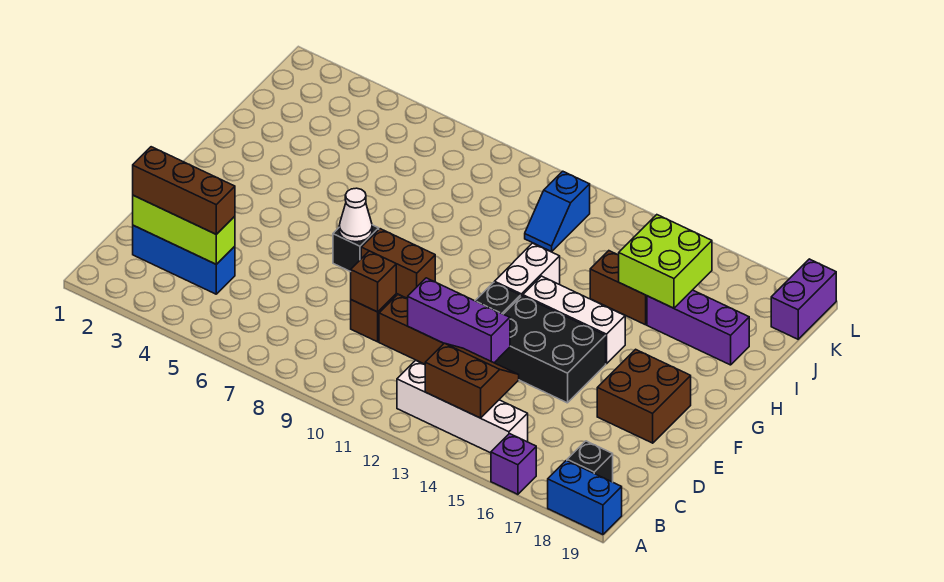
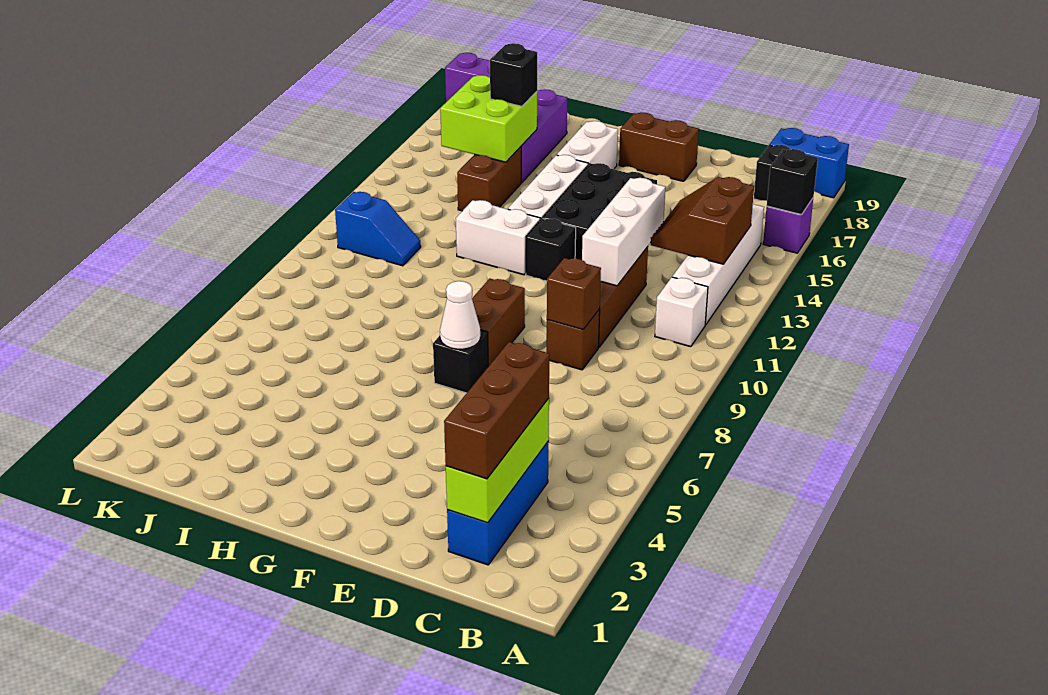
none -> black brick A16 level 2
blue brick A18:A19 level 1 -> blue brick A19:B19 level 1
none -> white brick B11 level 1
purple brick D11:D13 level 2 -> white brick D11:D13 level 2
brown brick E17:F18 level 1 -> brown brick E18:F18 level 1
none -> white brick G16:G17 level 1
none -> black brick I16 level 3

